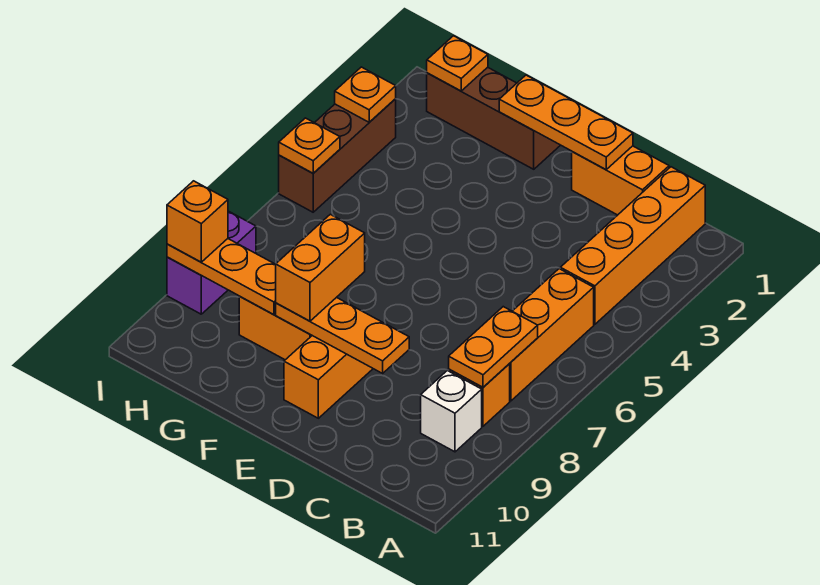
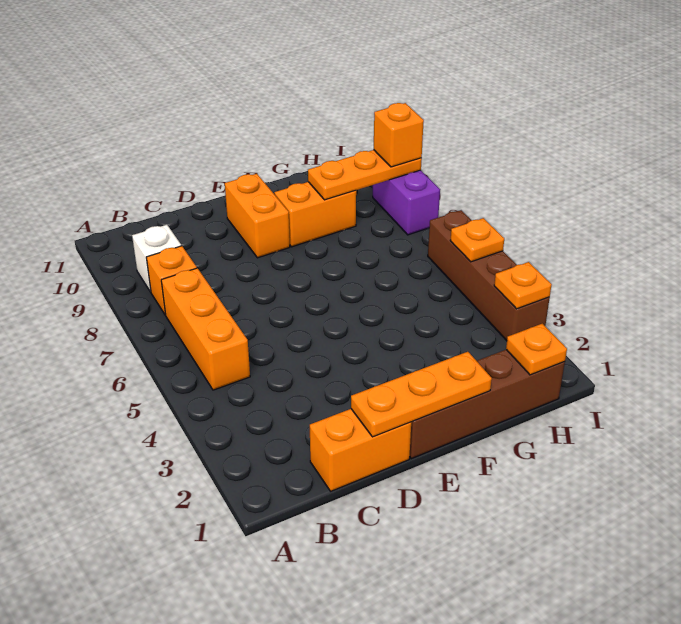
orange brick B1:B4 level 1 -> none
orange plate B7:B8 level 2 -> none
orange plate D9:F9 level 2 -> none
brown brick F1:H1 level 1 -> brown brick E1:H1 level 1
orange brick F8:F9 level 3 -> none
brown brick I3:I5 level 1 -> brown brick I3:I6 level 1

